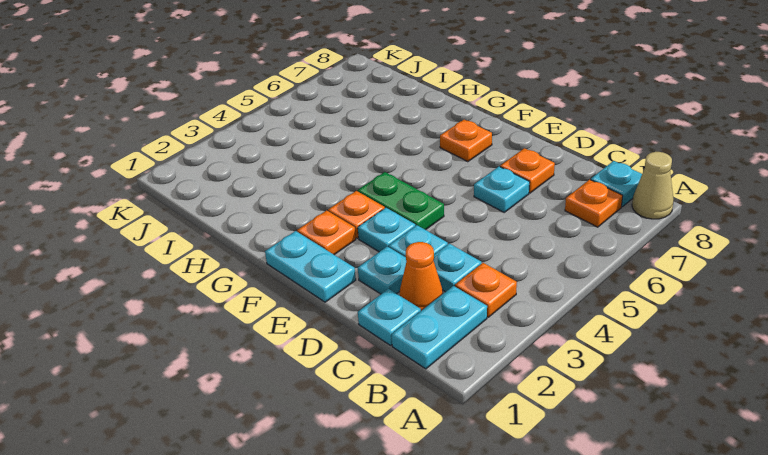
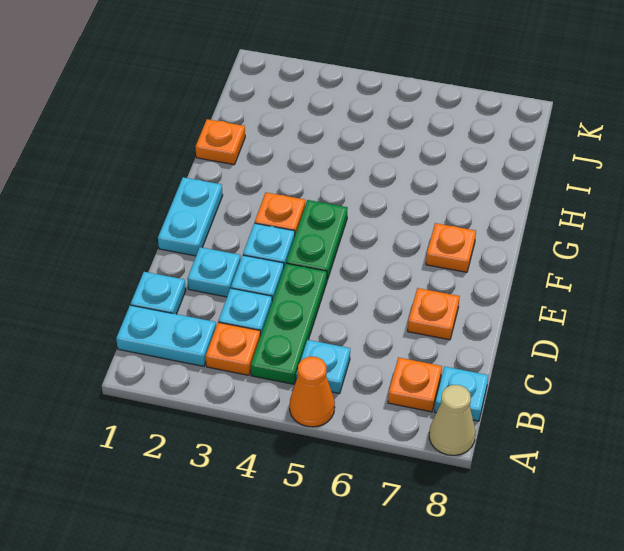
none -> green plate B4:D4 level 1
orange cone C2 level 1 -> orange cone A5 level 1
cyan plate D6 level 1 -> cyan plate B5 level 1
orange plate F2 level 1 -> orange plate H1 level 1

